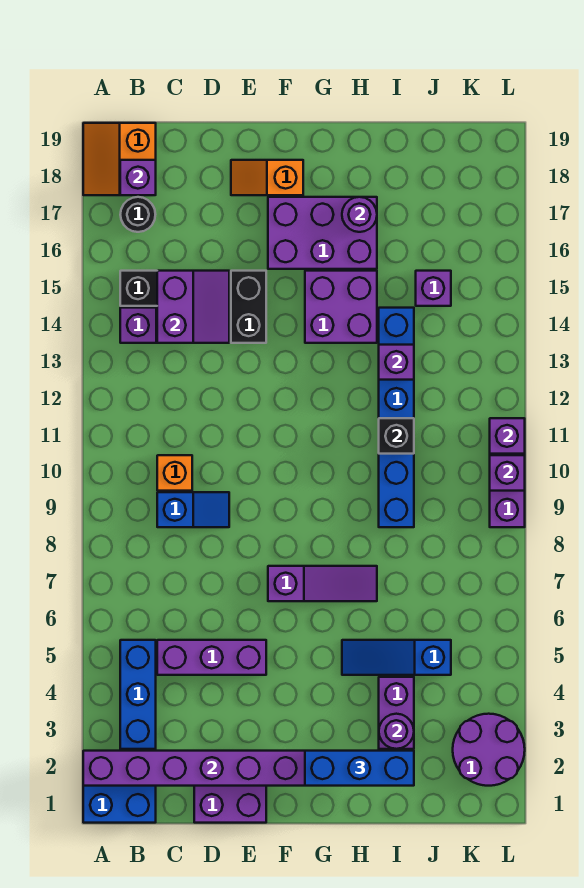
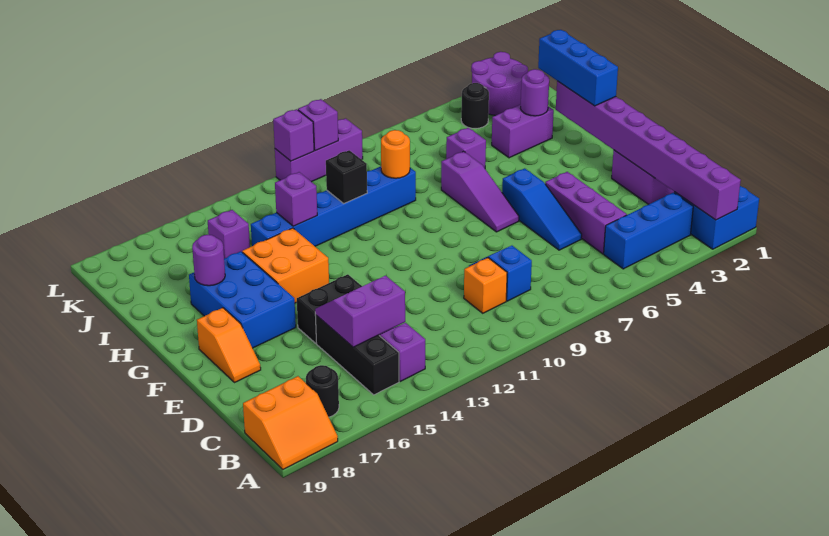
purple brick B18 level 2 -> purple brick I6 level 1
purple slope F7:H7 level 1 top F -> purple slope F7:H7 level 1 top H
purple brick F16:H17 level 1 -> blue brick F16:H17 level 1
purple brick G14:H15 level 1 -> orange brick G14:H15 level 1
blue slope H5:J5 level 1 top J -> blue slope D6:F6 level 1 top F
none -> orange round brick I9 level 2
none -> black round brick K4 level 1

